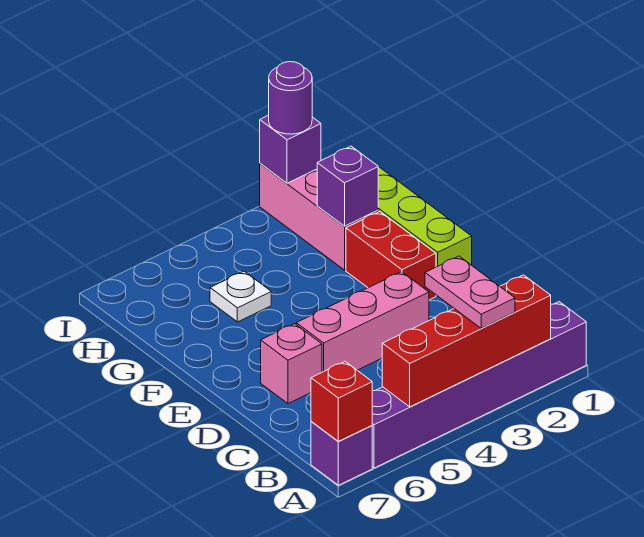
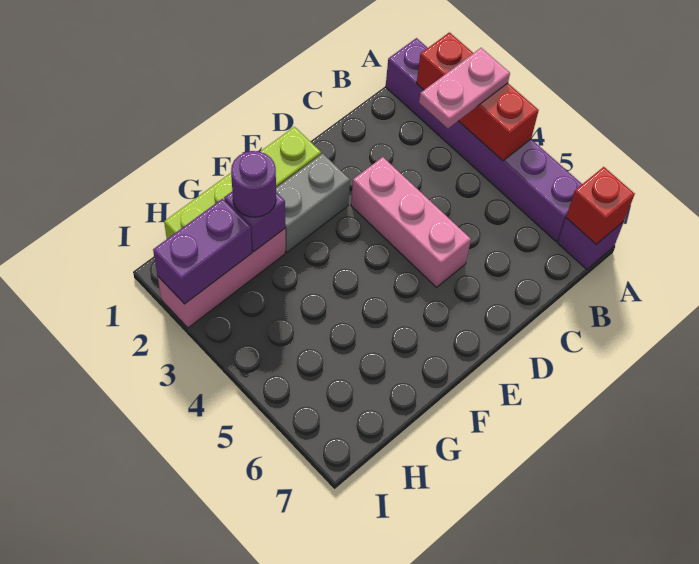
red brick A2:A5 level 2 -> red brick A2:A4 level 2
pink brick D6 level 1 -> none
red brick E2:F2 level 1 -> grey brick E2:F2 level 1
white plate G5 level 1 -> none
purple brick I2 level 2 -> purple brick H2:I2 level 2
purple round brick I2 level 3 -> purple round brick G2 level 3

